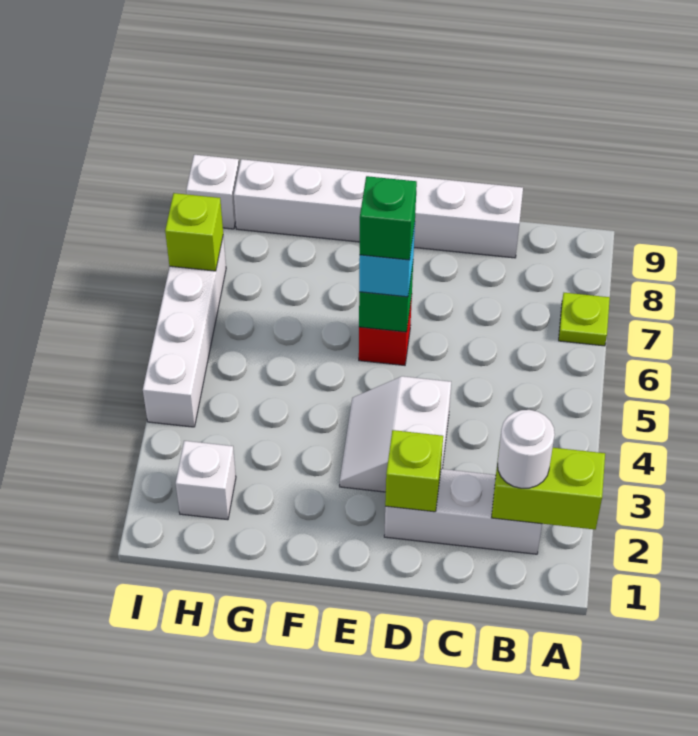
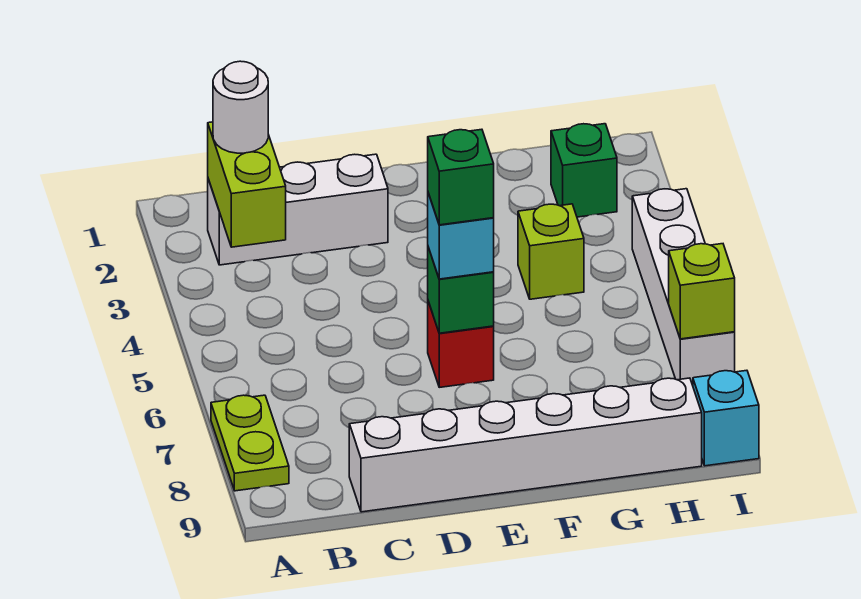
lime brick A2:B2 level 2 -> lime brick B2:B3 level 2
lime plate A7 level 1 -> lime plate A7:A8 level 1
lime brick D2 level 2 -> lime brick G4 level 1
white slope D3:E4 level 1 top D -> none
white brick H2 level 1 -> green brick H2 level 1
white brick I9 level 1 -> cyan brick I9 level 1

